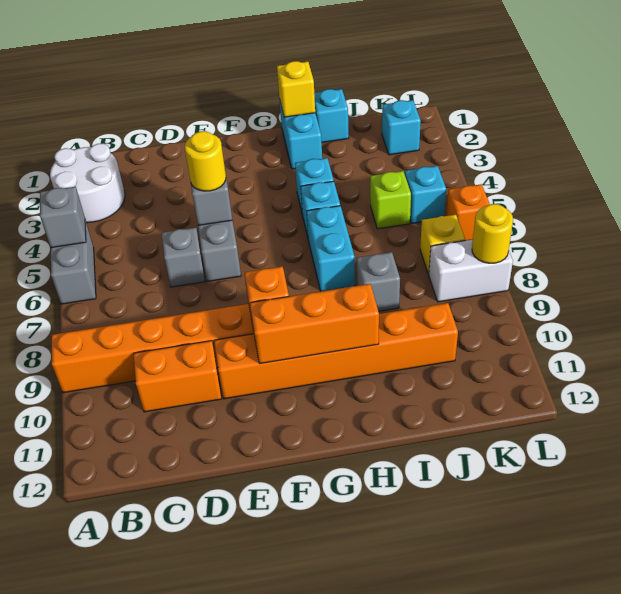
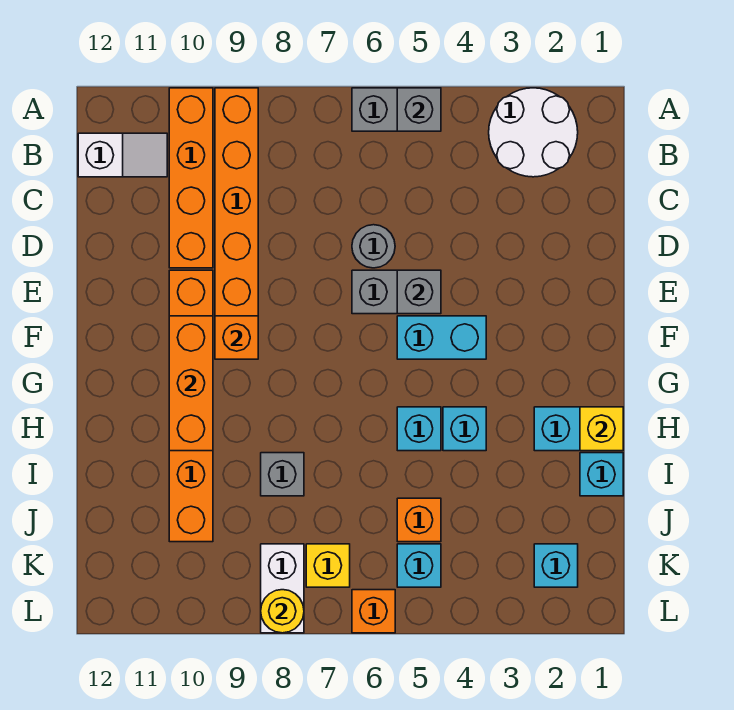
none -> white slope B11:B12 level 1 top 12
orange brick C10:D10 level 1 -> orange brick A10:D10 level 1
grey brick D6 level 1 -> grey round brick D6 level 1
yellow round brick E5 level 3 -> none
cyan brick H6:H7 level 1 -> cyan brick F4:F5 level 1
lime brick J5 level 1 -> orange brick J5 level 1

